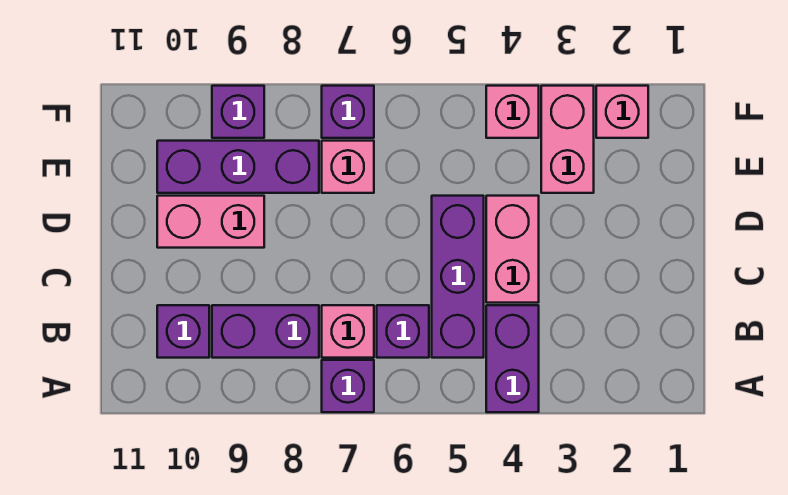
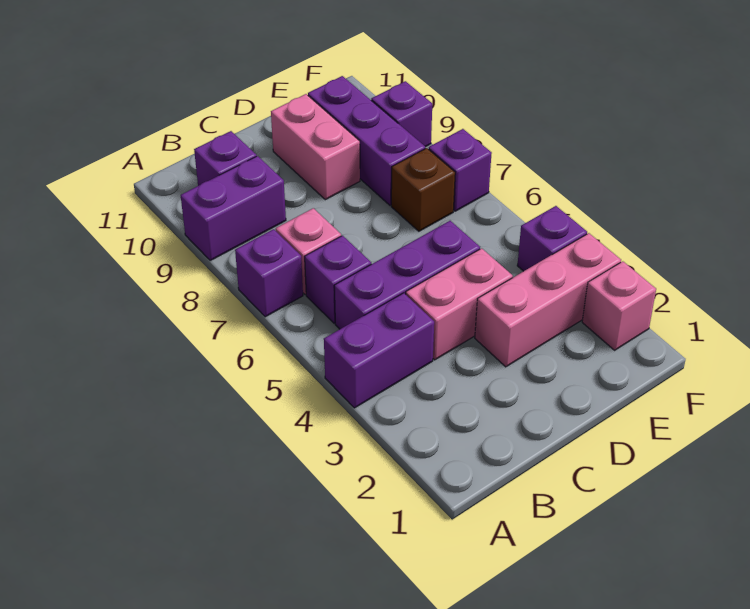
purple brick B8:B9 level 1 -> purple brick A9:B9 level 1
pink brick E3:F3 level 1 -> pink brick D3:F3 level 1
pink brick E7 level 1 -> brown brick E7 level 1
pink brick F4 level 1 -> purple brick F4 level 1

